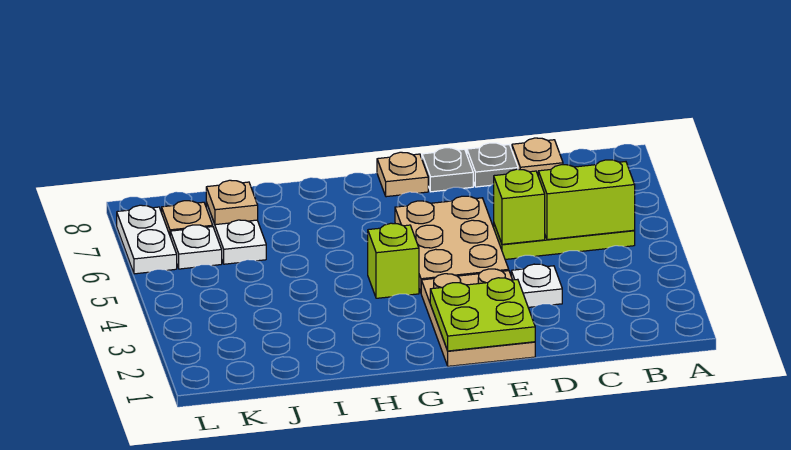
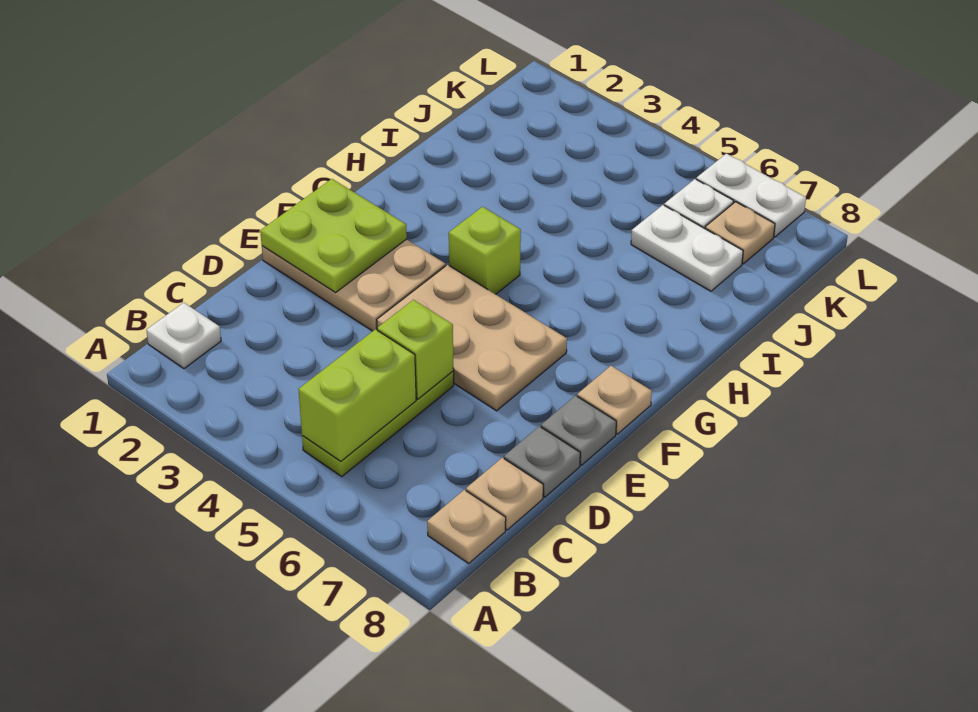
white plate D3 level 1 -> white plate B1 level 1
tan plate J7 level 2 -> tan plate B8 level 1

